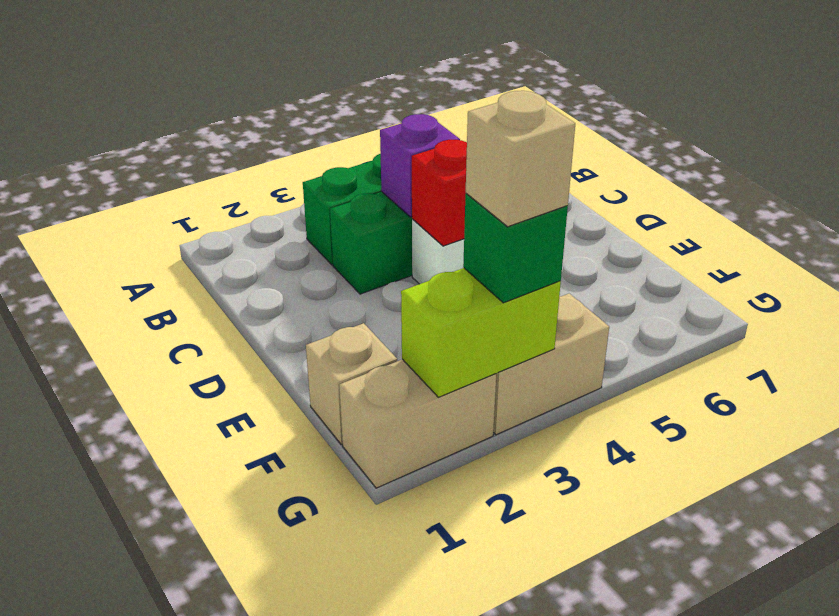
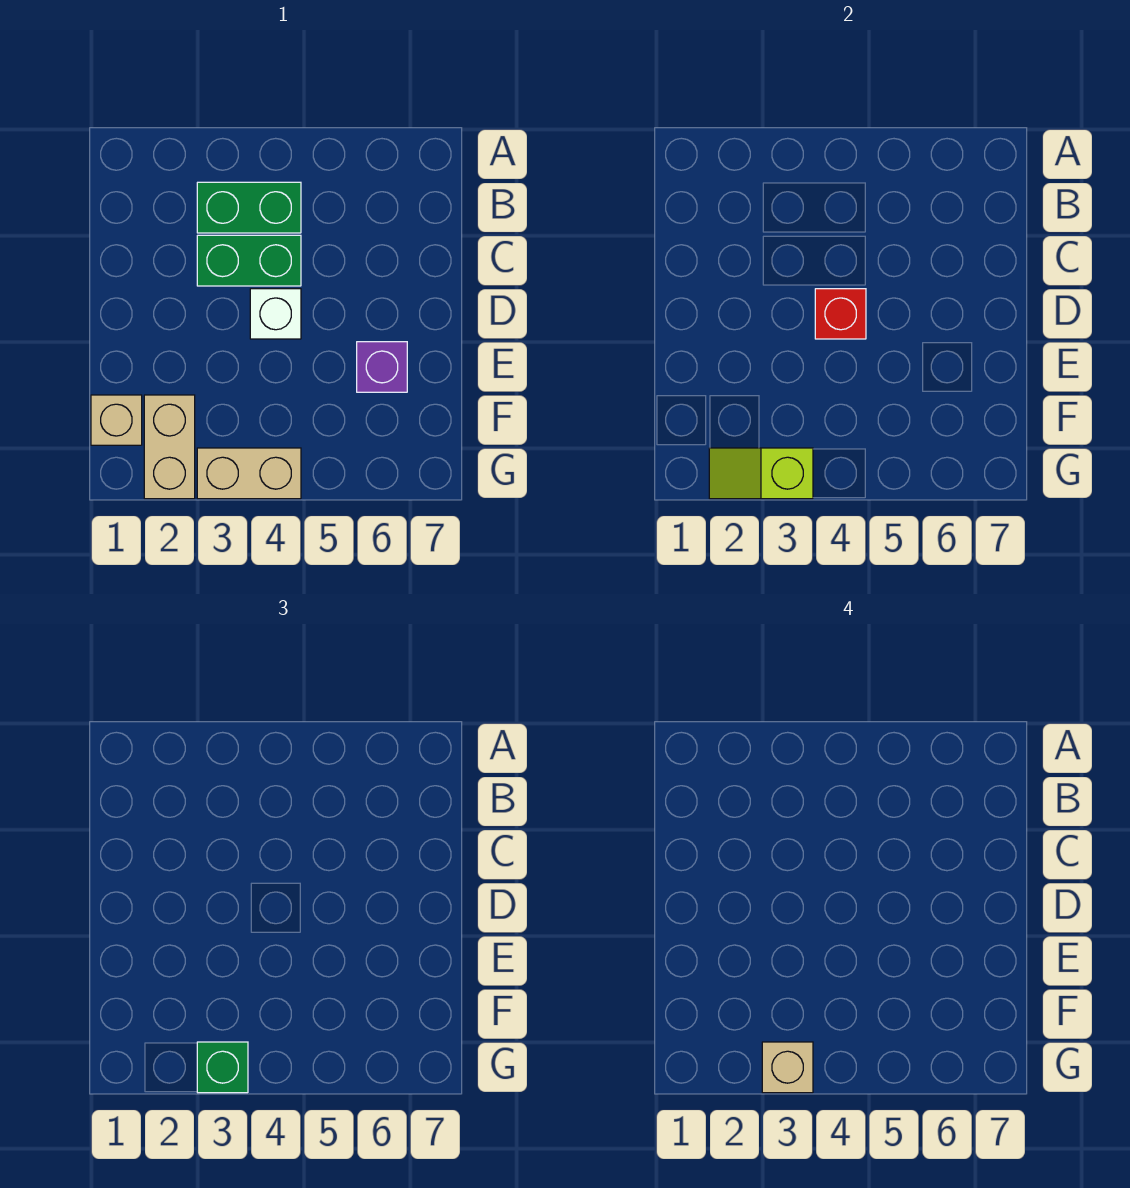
purple brick C4 level 2 -> purple brick E6 level 1
tan brick G1:G2 level 1 -> tan brick F2:G2 level 1
lime brick G2:G3 level 2 -> lime slope G2:G3 level 2 top 3

